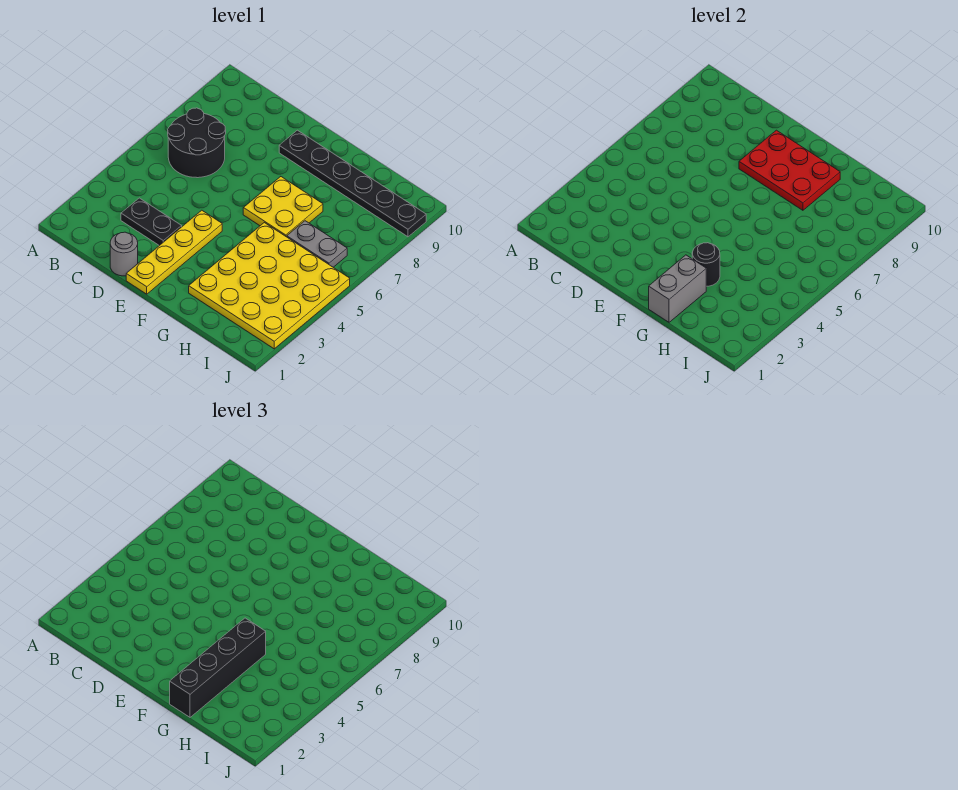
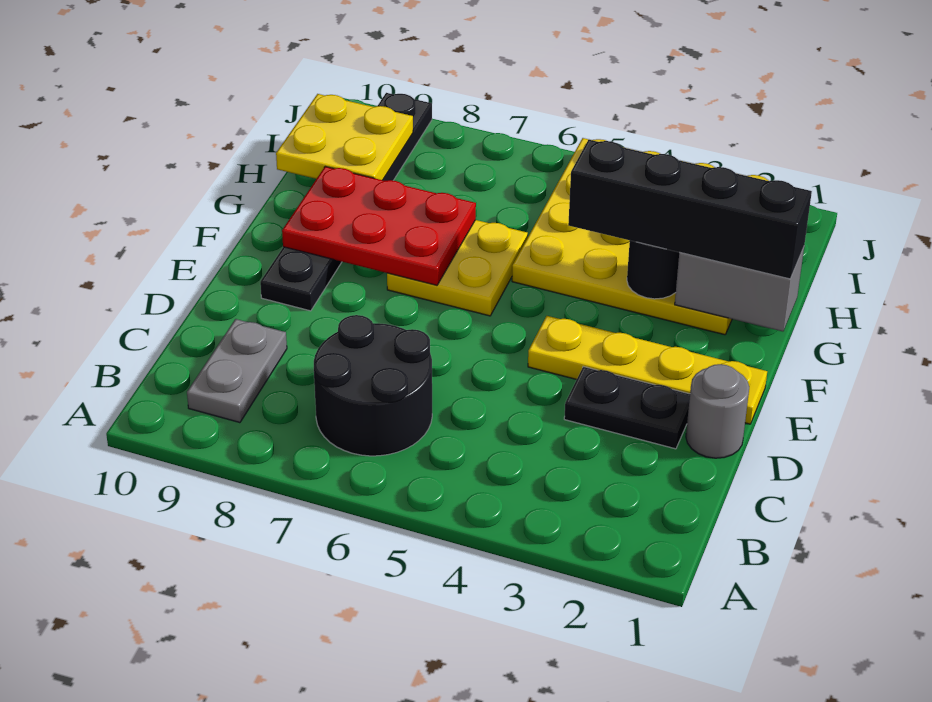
black plate C3:D3 level 1 -> black plate D2:D3 level 1
red plate E8:G9 level 2 -> red plate F7:G9 level 2
grey plate H6:I6 level 1 -> grey plate B9:C9 level 1
none -> yellow plate H9:I10 level 2

